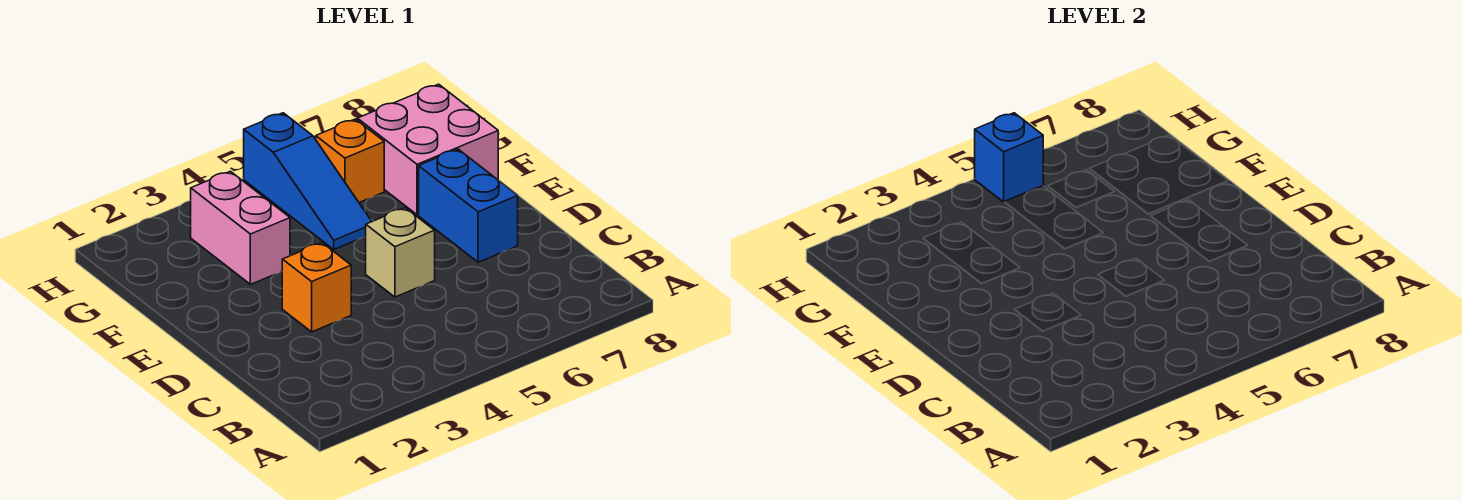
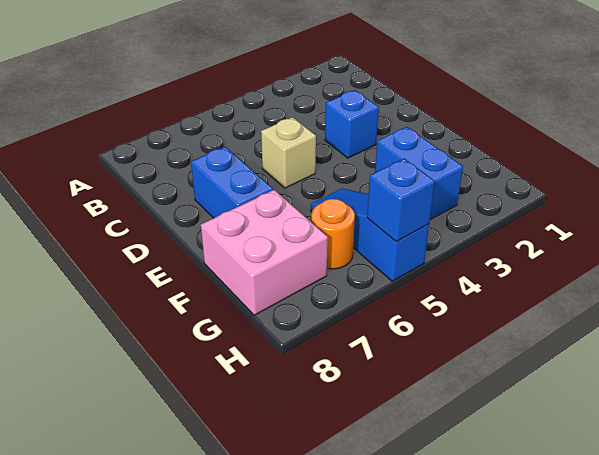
orange brick D3 level 1 -> blue brick D3 level 1
pink brick F3:G3 level 1 -> blue brick F3:G3 level 1
orange brick G6 level 1 -> orange round brick G6 level 1

